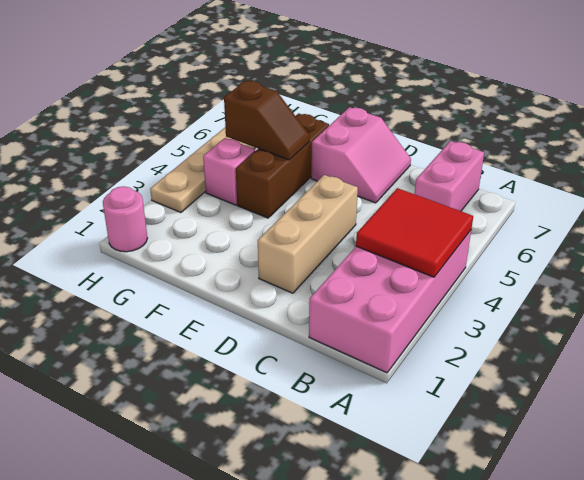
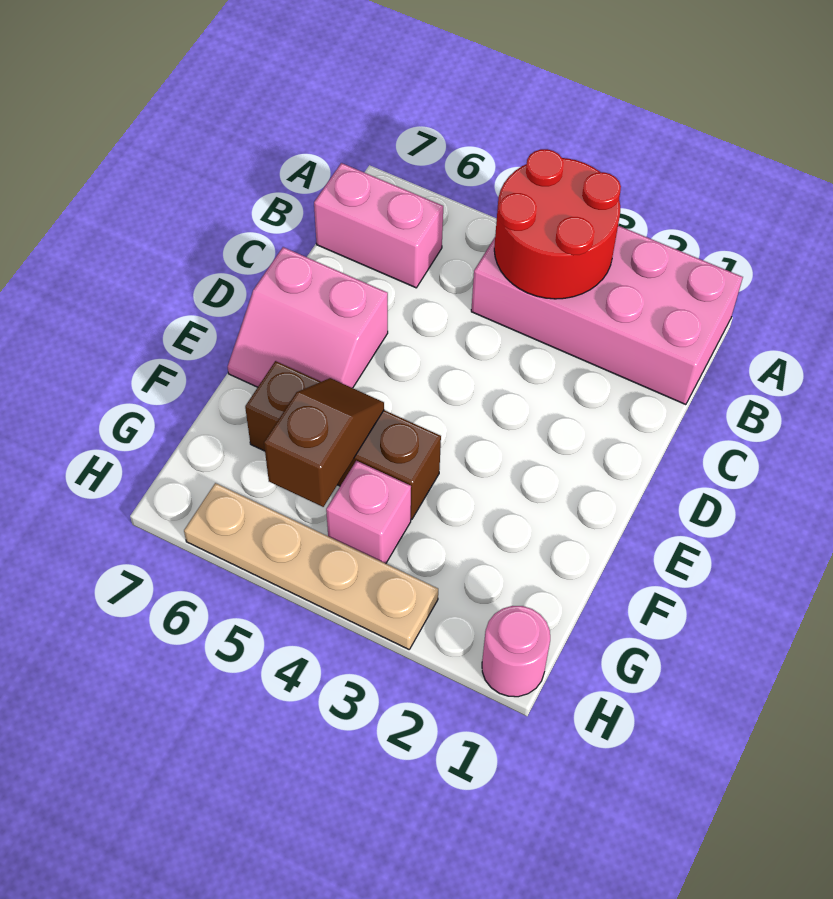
red tile A3:B4 level 2 -> red round brick A3:B4 level 2
tan brick D2:D4 level 1 -> none
pink slope D6:E7 level 1 top E -> pink slope D6:E7 level 1 top D

